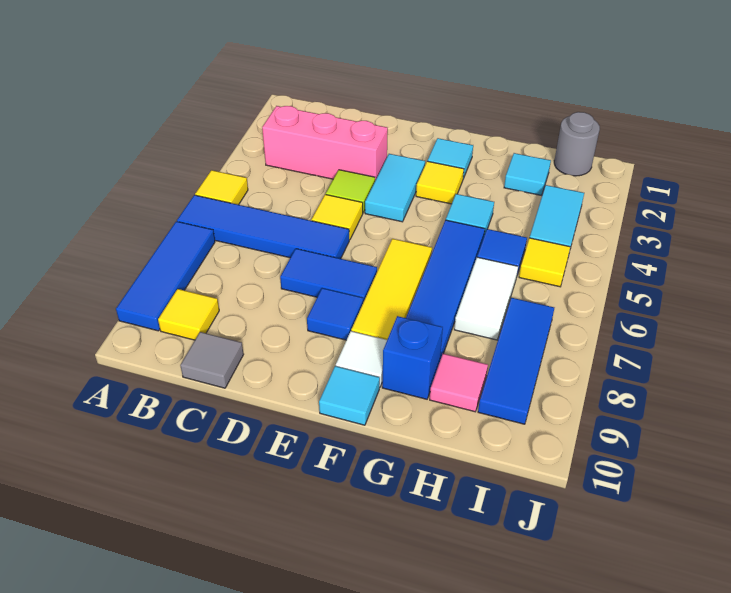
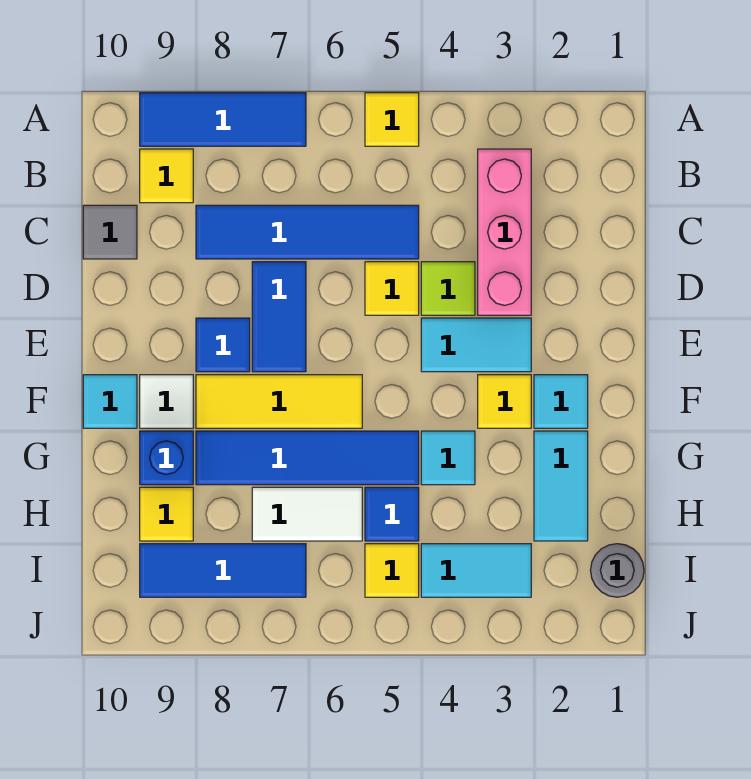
blue tile A6:D6 level 1 -> blue tile C5:C8 level 1
cyan tile H2 level 1 -> cyan tile G2:H2 level 1
pink tile H9 level 1 -> yellow tile H9 level 1

